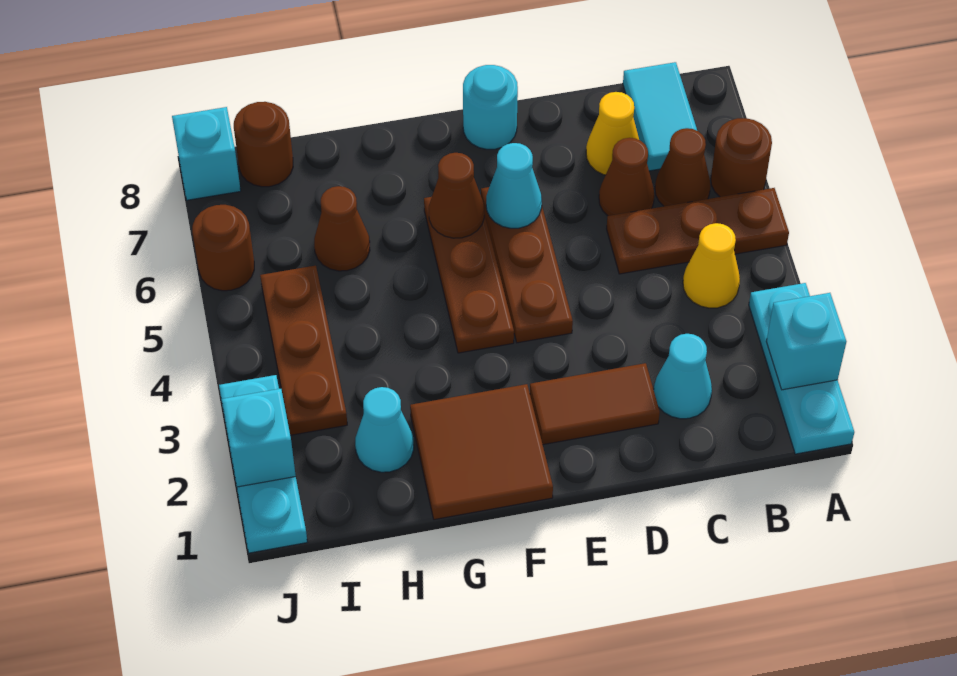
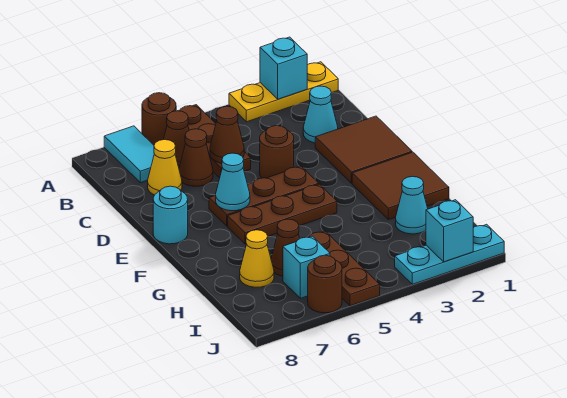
cyan plate A1:A3 level 1 -> yellow plate A1:A3 level 1
yellow cone B4 level 1 -> yellow cone H7 level 1
cyan tile B7:B8 level 1 -> cyan tile A7:B7 level 1
brown tile D2:E2 level 1 -> brown tile D1:E2 level 1
brown cone F6 level 2 -> brown cone C5 level 2
brown plate I3:I5 level 1 -> brown plate H5:J5 level 1
brown round brick I8 level 1 -> brown round brick D4 level 1
cyan brick J8 level 1 -> cyan brick I6 level 1

